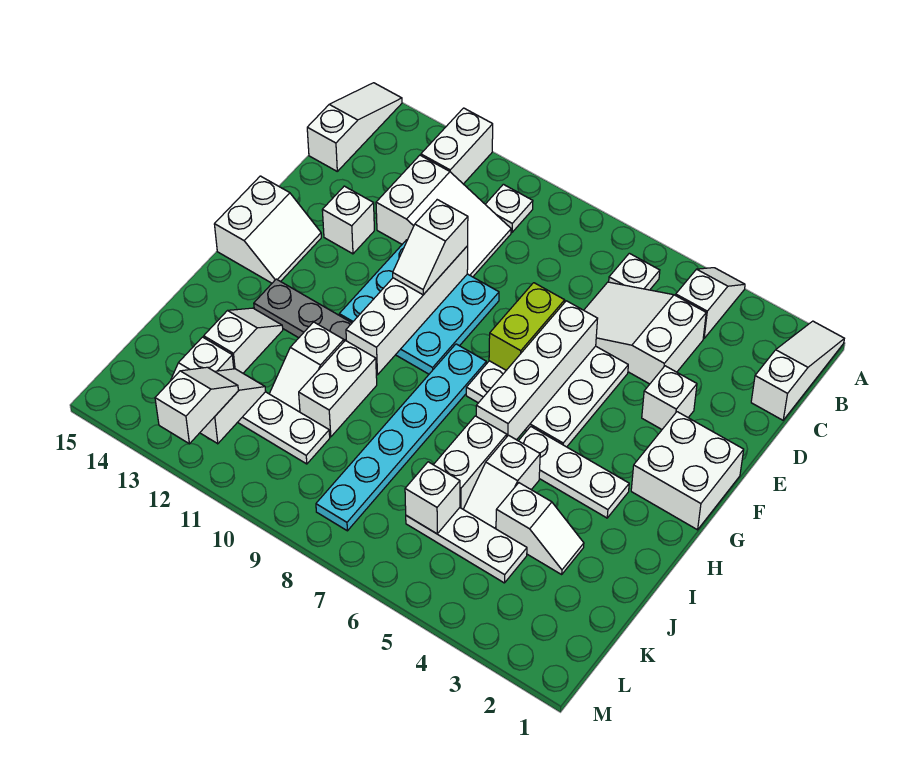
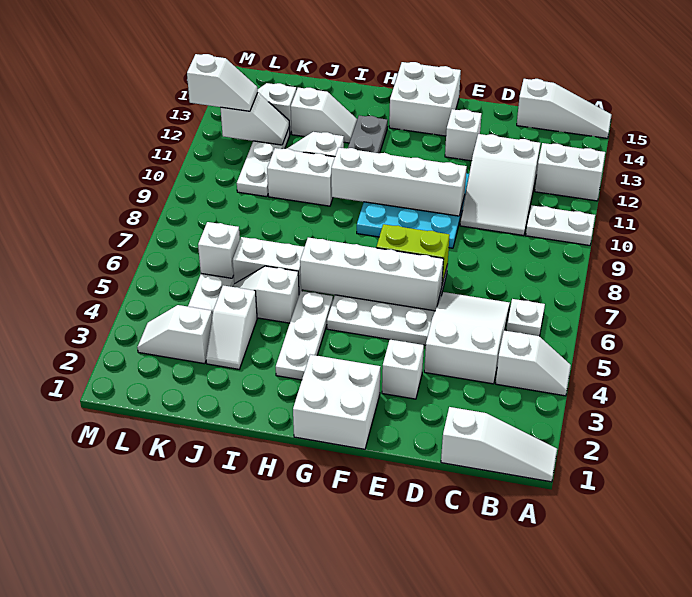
white plate B10 level 1 -> white plate A10:B10 level 1
white slope E10:F10 level 3 top E -> white slope K3:L3 level 1 top K
white slope F14:G15 level 1 top 15 -> white brick F14:G15 level 1
cyan plate G8:L8 level 1 -> none

